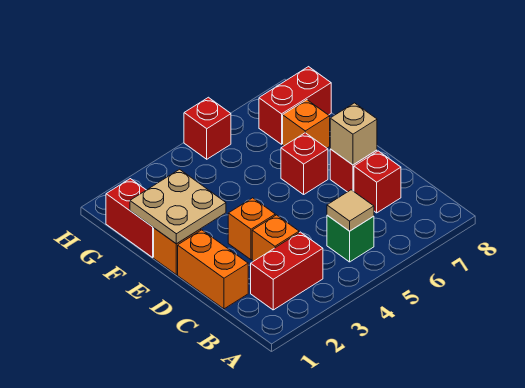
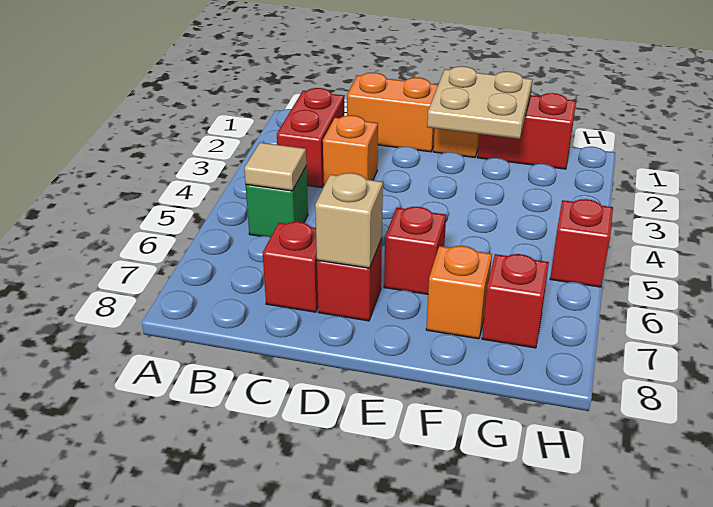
orange brick D3 level 1 -> none
red brick G7:G8 level 1 -> red brick G7 level 1

